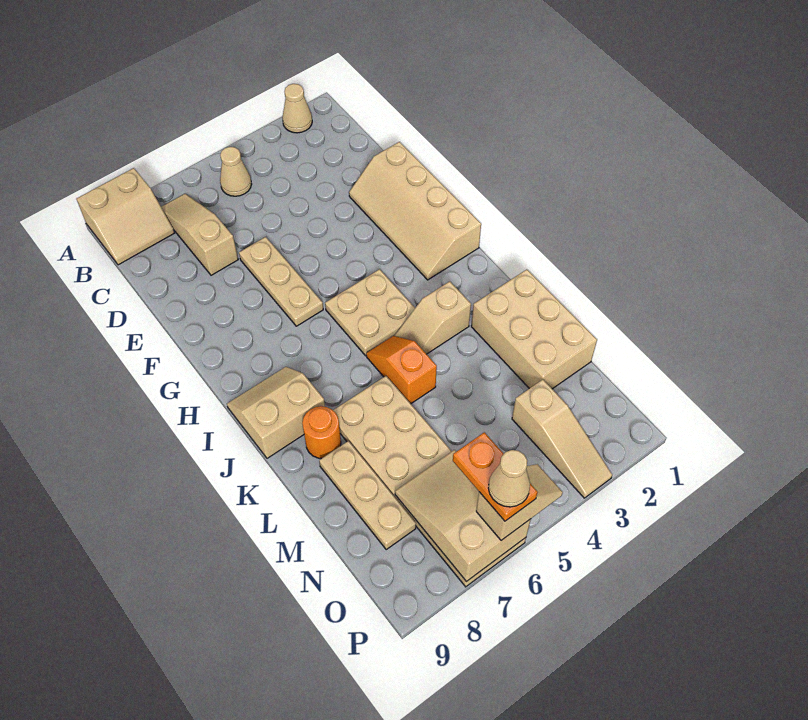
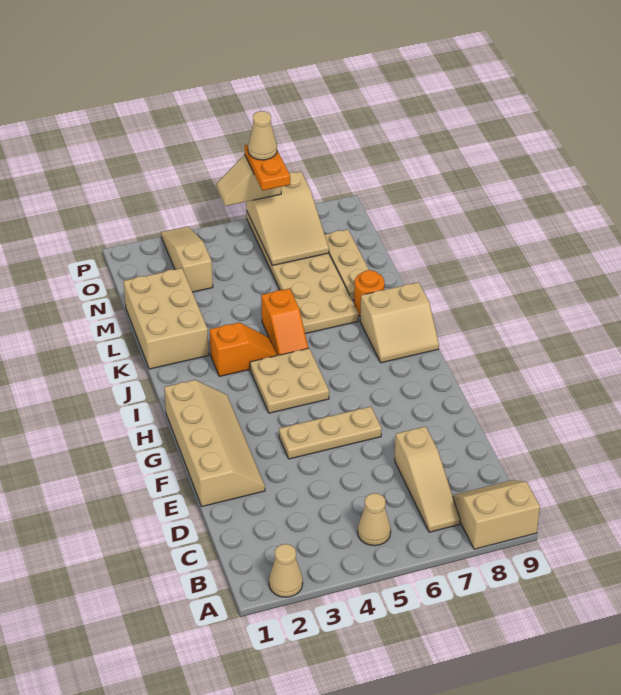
tan plate E6:G6 level 1 -> tan plate F4:F6 level 1
tan slope J3:J4 level 1 top 3 -> orange slope J3:J4 level 1 top 3

